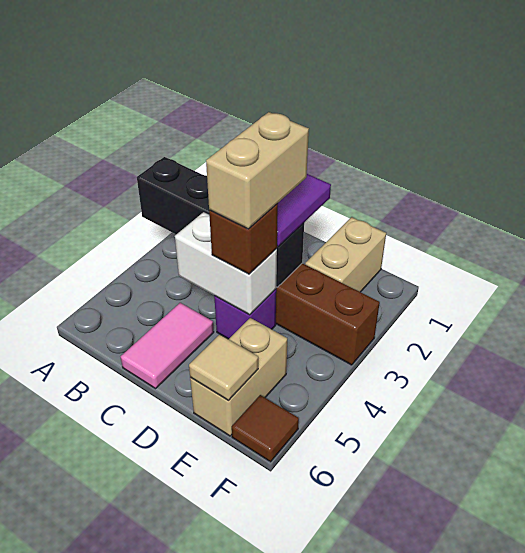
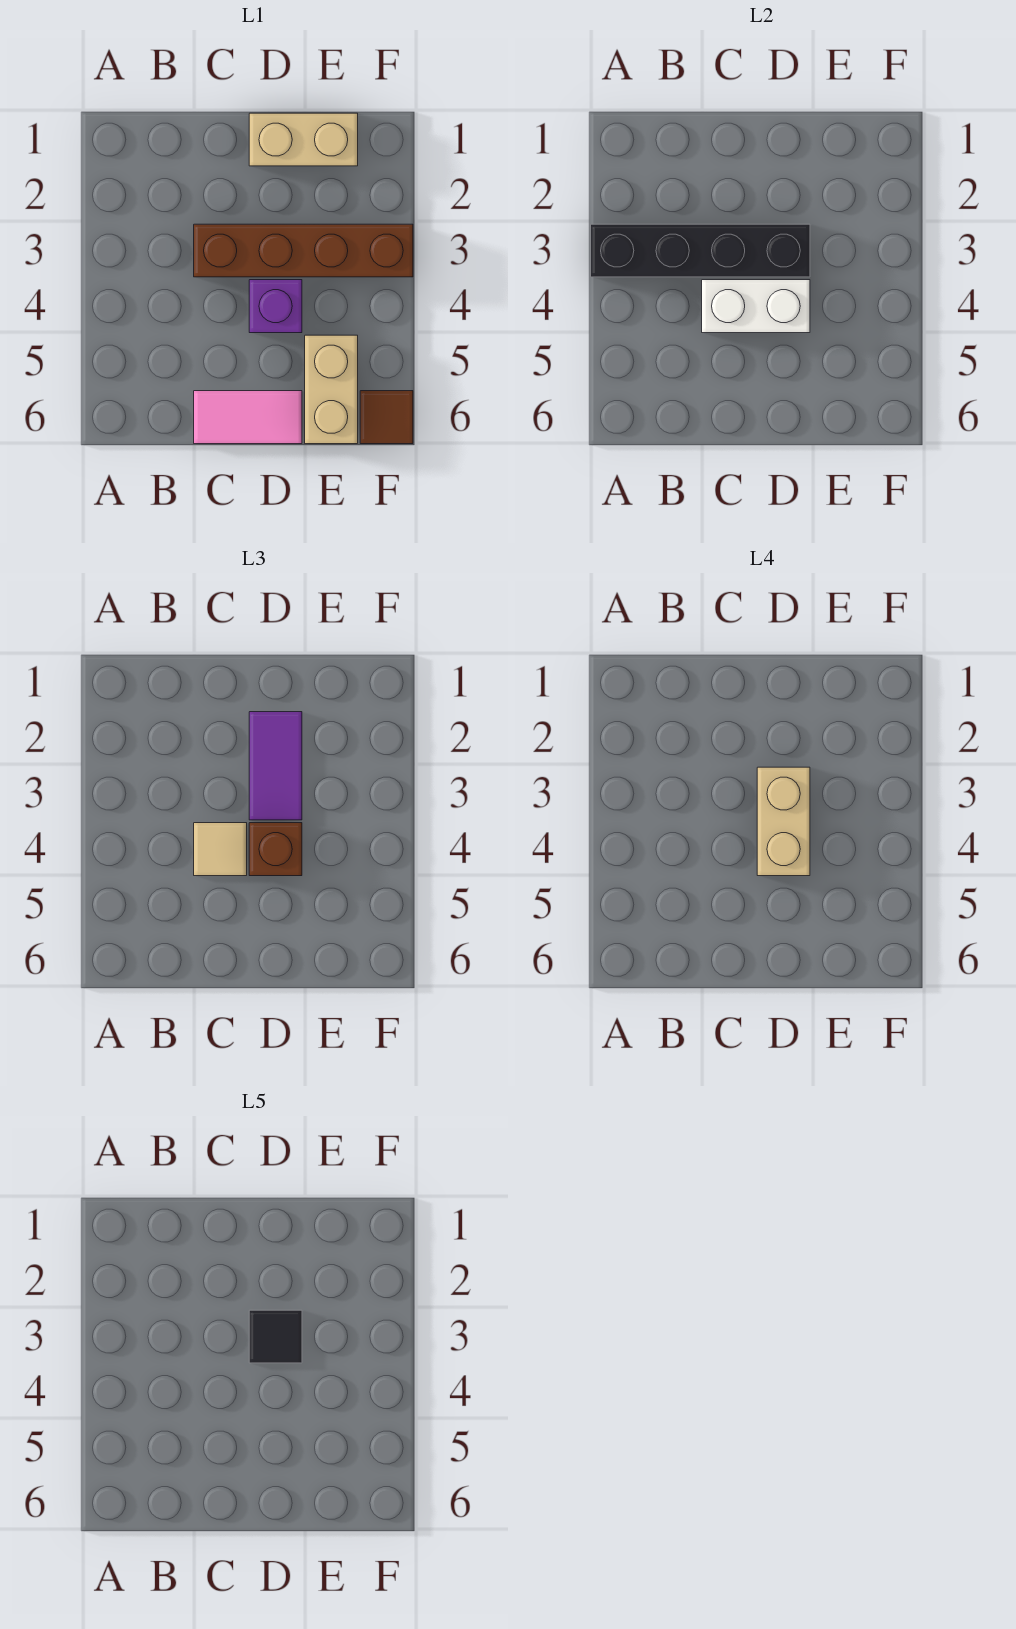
pink tile C5:C6 level 1 -> pink tile C6:D6 level 1
none -> black tile D3 level 5
tan brick E1:E2 level 1 -> tan brick D1:E1 level 1
tan tile E6 level 2 -> tan tile C4 level 3

